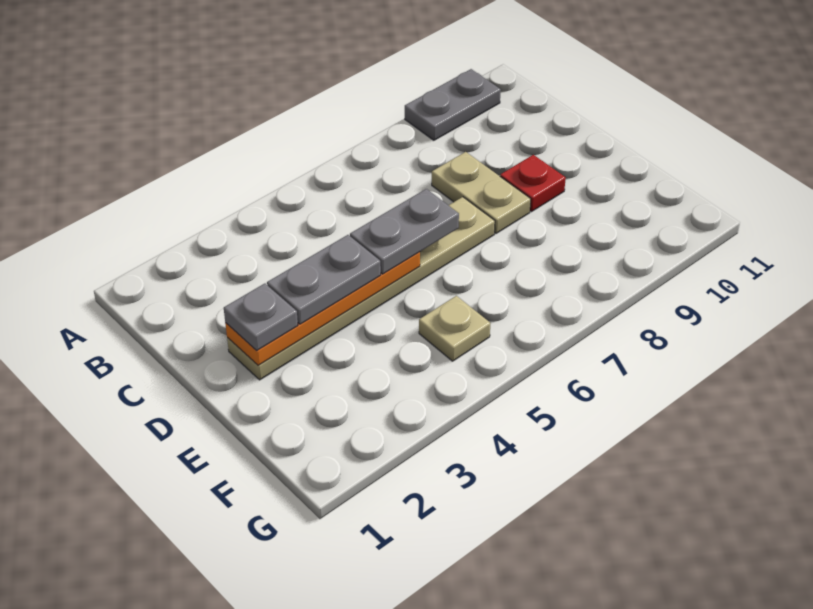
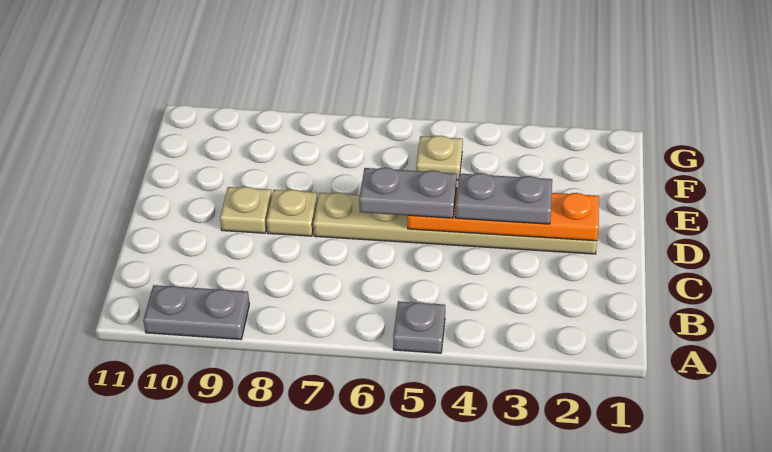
tan plate C8:D8 level 1 -> tan plate D8 level 1
grey plate D2 level 3 -> grey plate A5 level 1
red plate D9 level 1 -> tan plate D9 level 1

